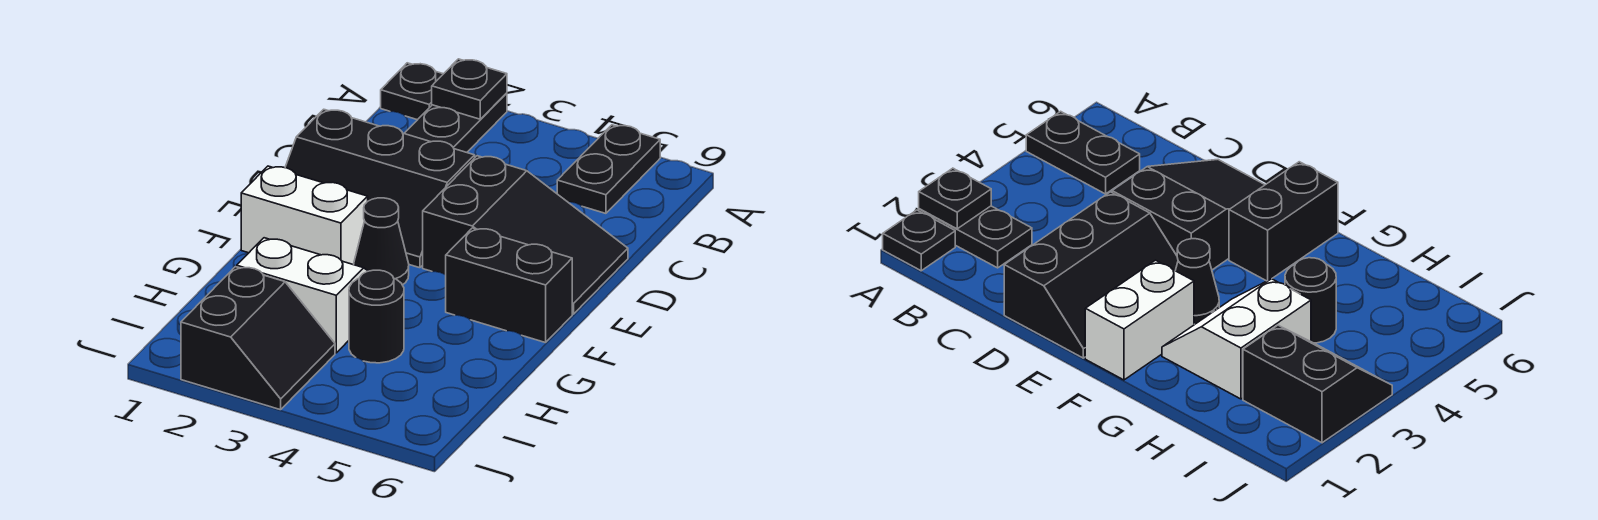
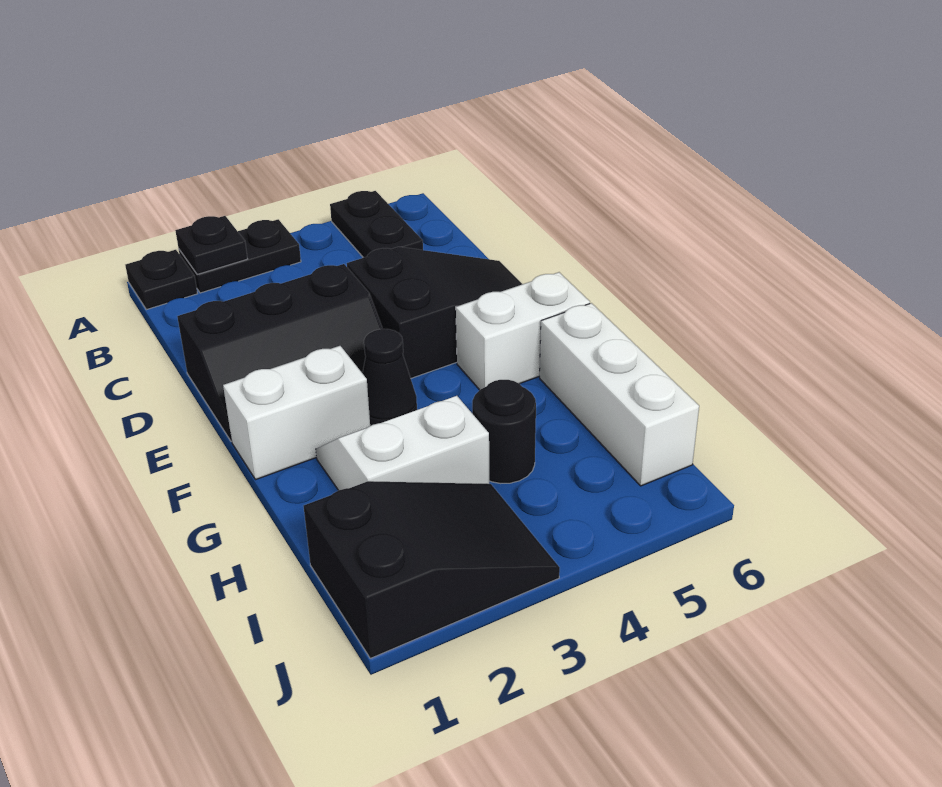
black plate A2:B2 level 1 -> black plate A2:A3 level 1
black brick F5:F6 level 1 -> white brick F5:F6 level 1
none -> white brick G6:I6 level 1
black slope I2:J3 level 1 top 2 -> black slope I1:J3 level 1 top 1

